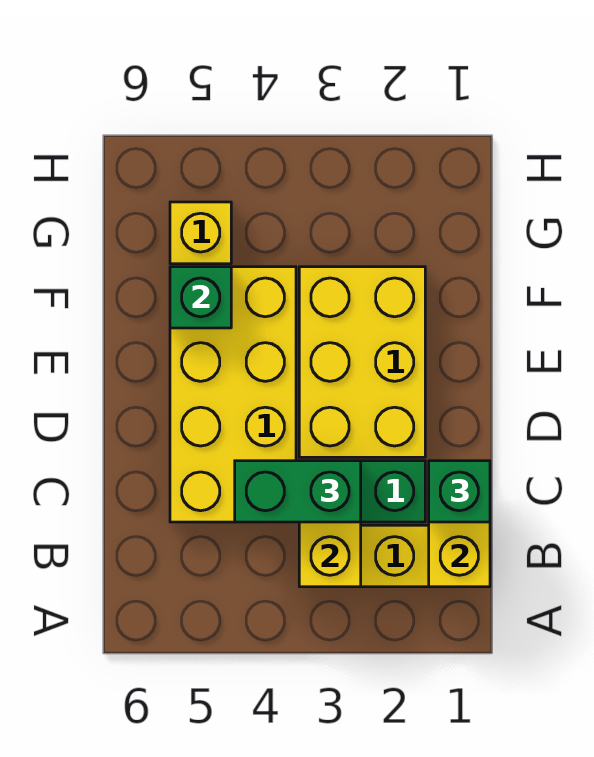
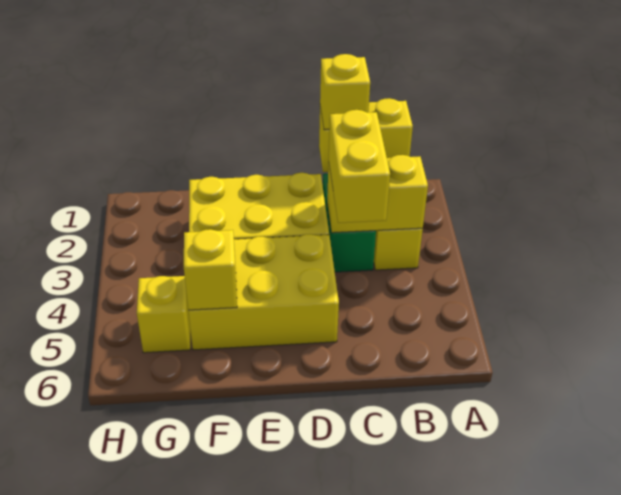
green brick C1 level 3 -> yellow brick C1 level 3
green brick C3:C4 level 3 -> yellow brick C3:C4 level 3
yellow brick C4:F5 level 1 -> yellow brick D4:F5 level 1
green brick F5 level 2 -> yellow brick F5 level 2

